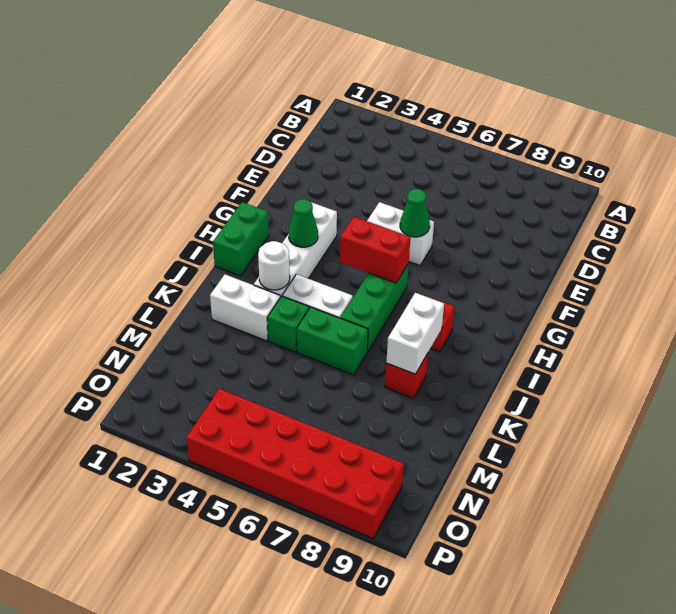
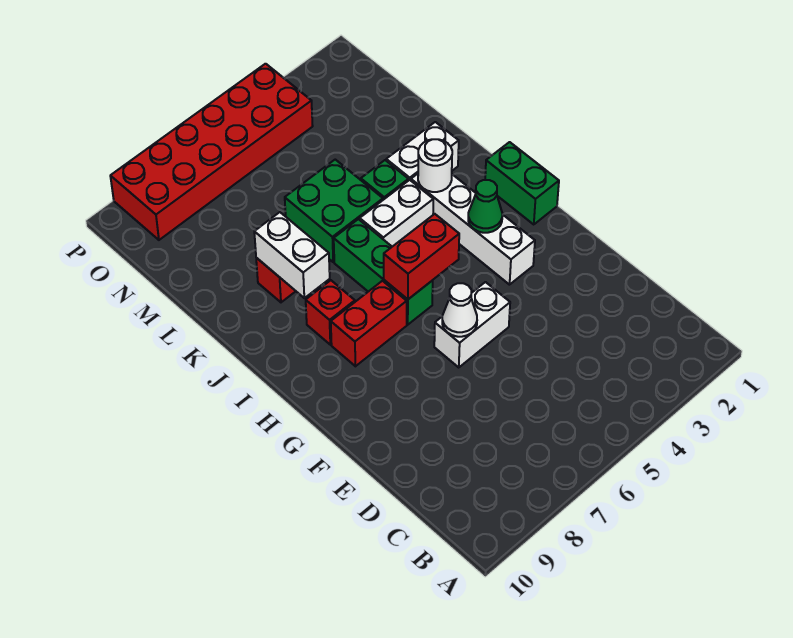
green cone F6 level 2 -> white cone F6 level 2
none -> red brick H7:H8 level 1
green brick K5:K6 level 1 -> green brick K5:L6 level 1

